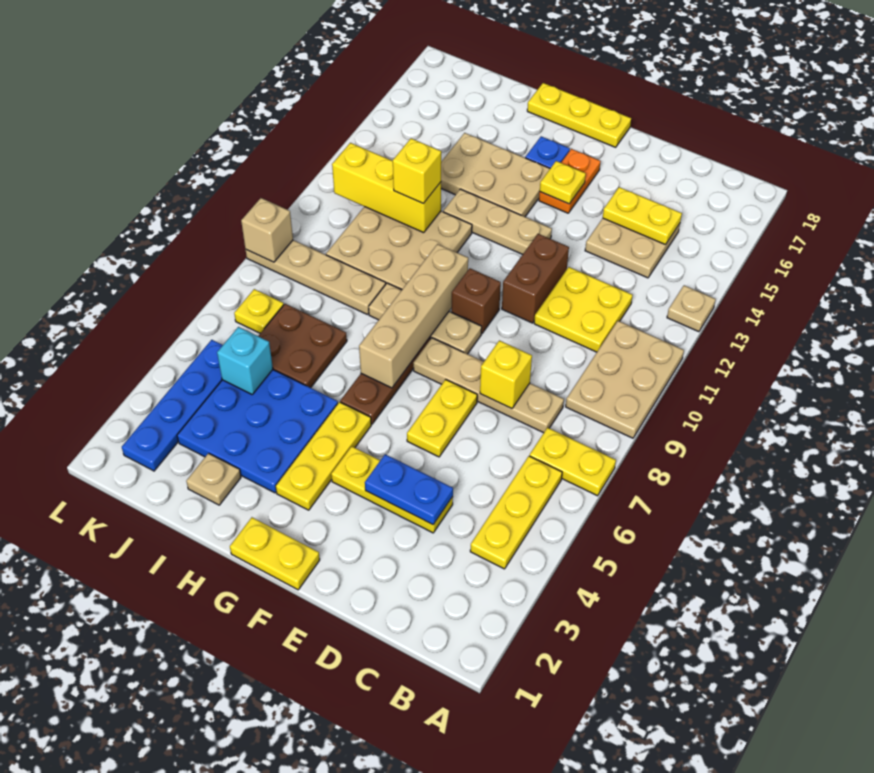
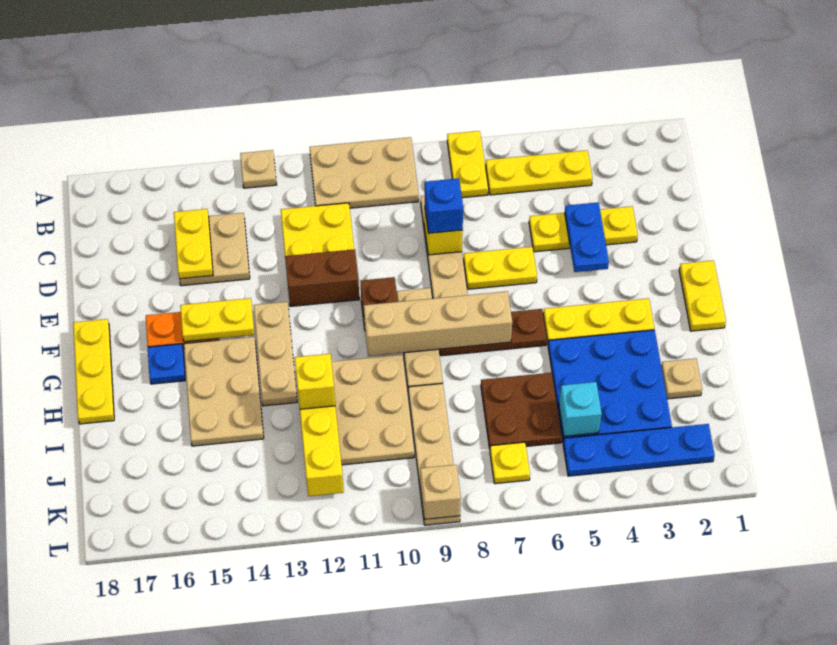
yellow plate D4:F4 level 1 -> yellow plate D3:D5 level 1
none -> blue brick D8 level 3
yellow plate F15 level 2 -> yellow plate F14:F15 level 2

